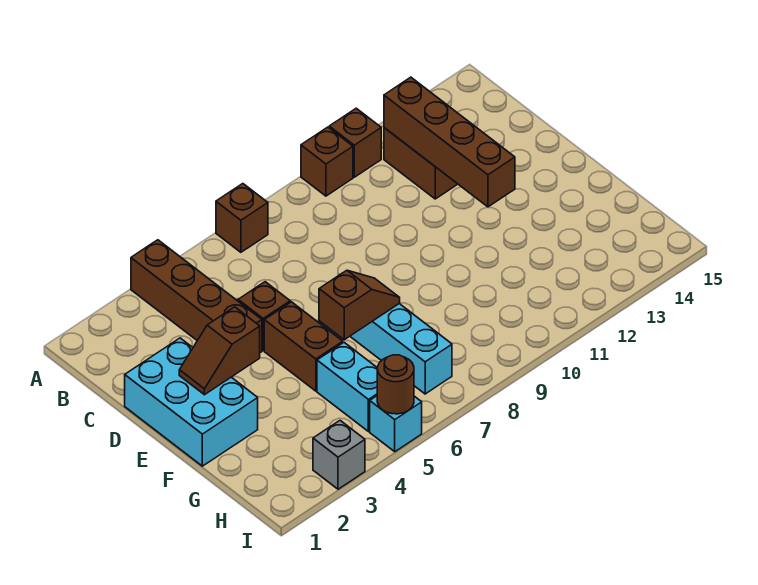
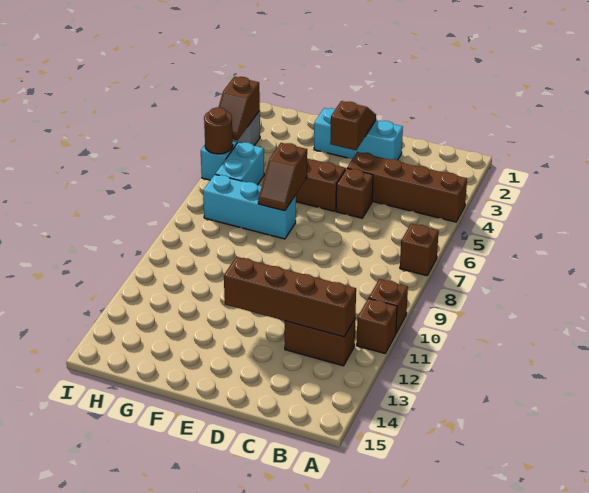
cyan brick D1:F2 level 1 -> cyan brick D2:F2 level 1
cyan brick G5:H5 level 1 -> cyan brick H5:H6 level 1
none -> brown slope I3:I4 level 2 top 3

